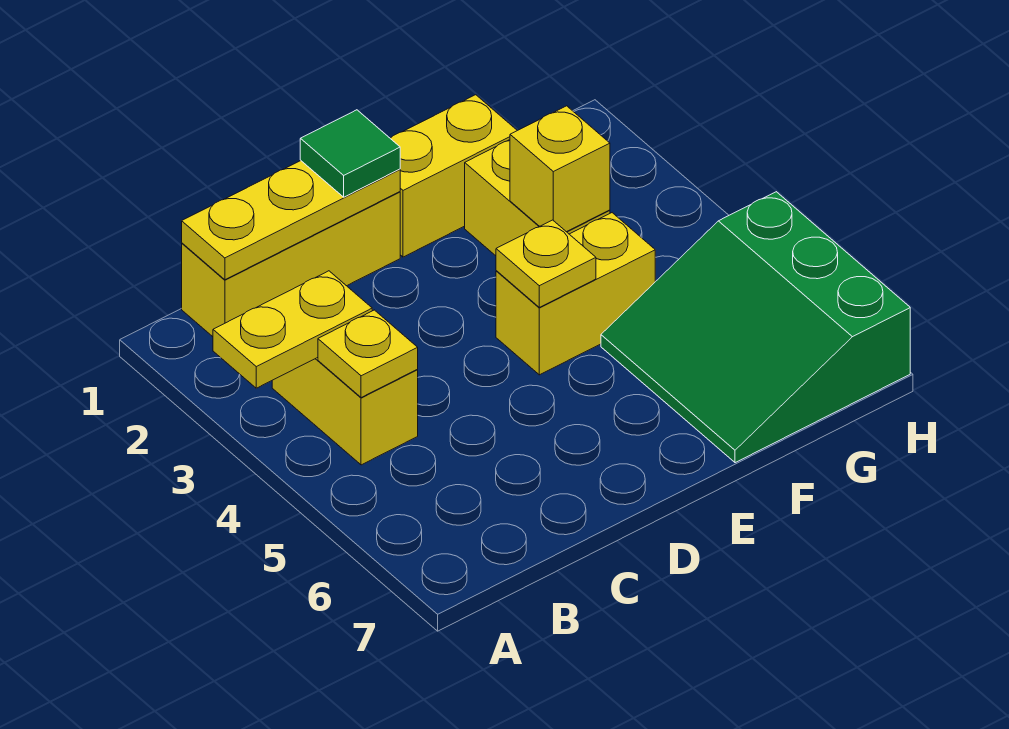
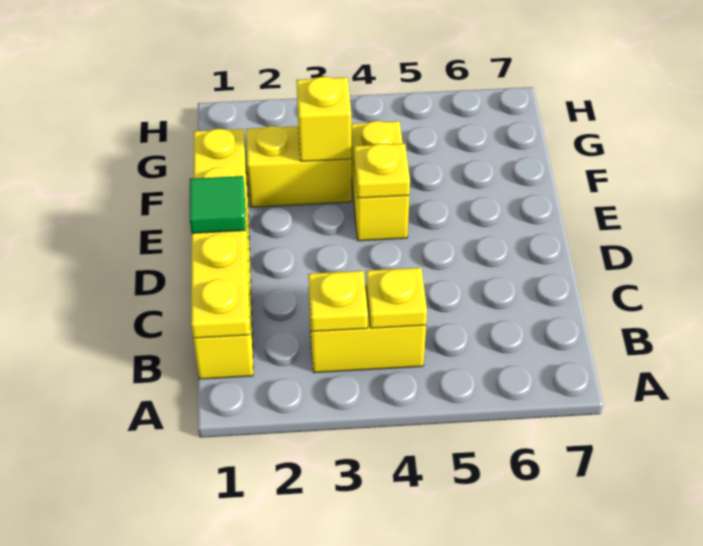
yellow plate A3:B3 level 2 -> yellow plate B3 level 2
green slope F5:H7 level 1 top H -> none

